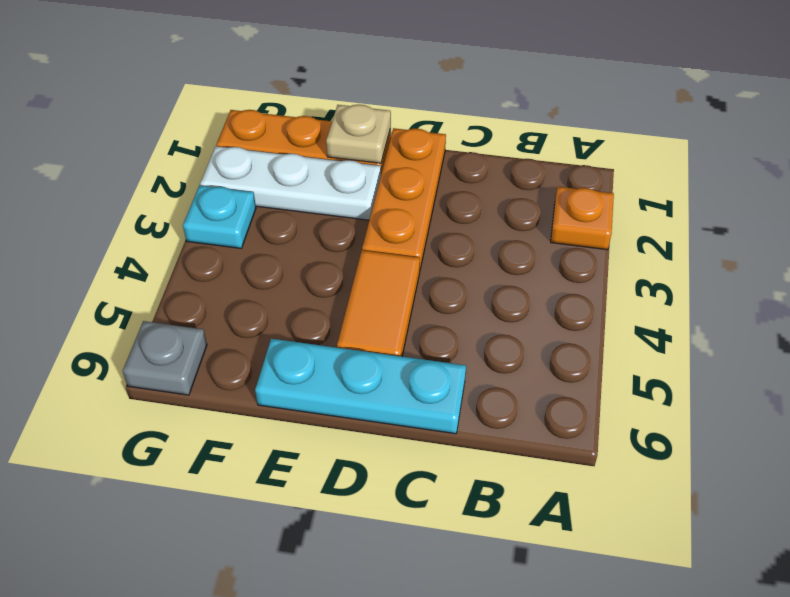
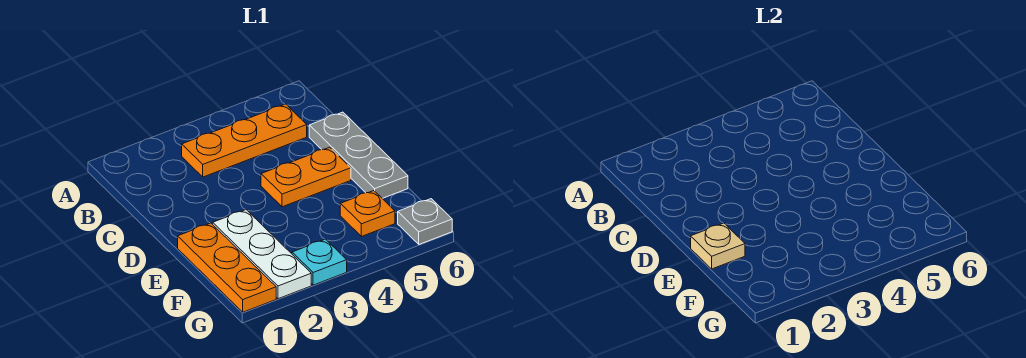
orange plate A2 level 1 -> orange plate F5 level 1
cyan plate C6:E6 level 1 -> grey plate C6:E6 level 1
orange plate D1:D3 level 1 -> orange plate B3:B5 level 1
orange tile D4:D5 level 1 -> orange plate D4:D5 level 1

